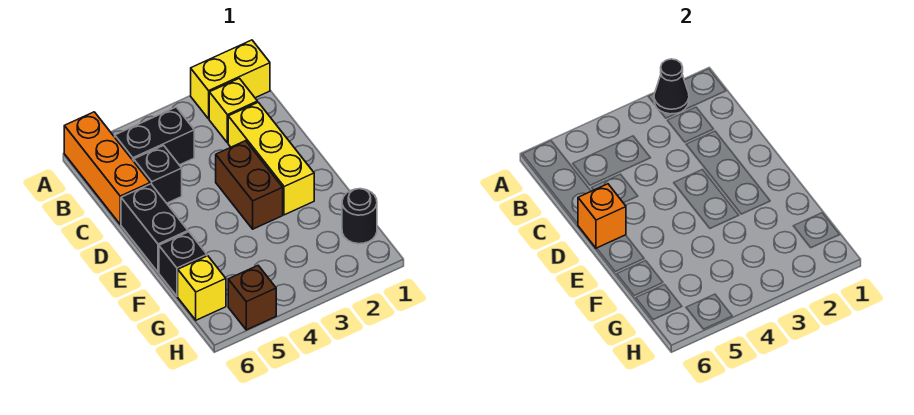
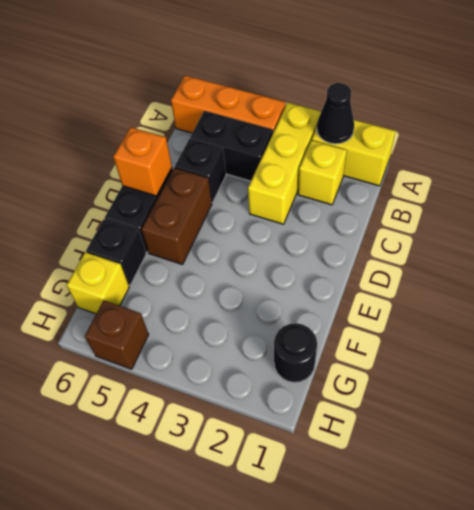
orange brick A6:C6 level 1 -> orange brick A4:A6 level 1
yellow brick C2:E2 level 1 -> yellow brick A3:C3 level 1
brown brick D3:E3 level 1 -> brown brick D5:E5 level 1

